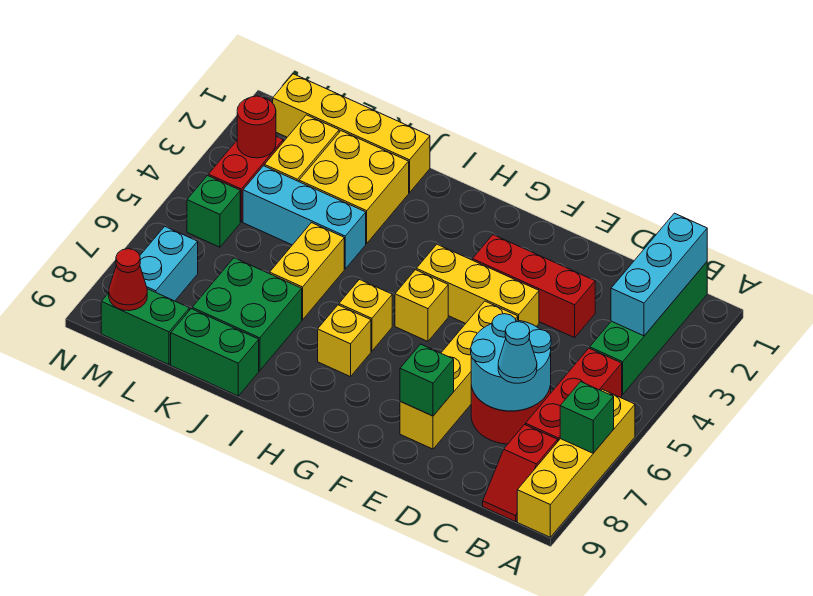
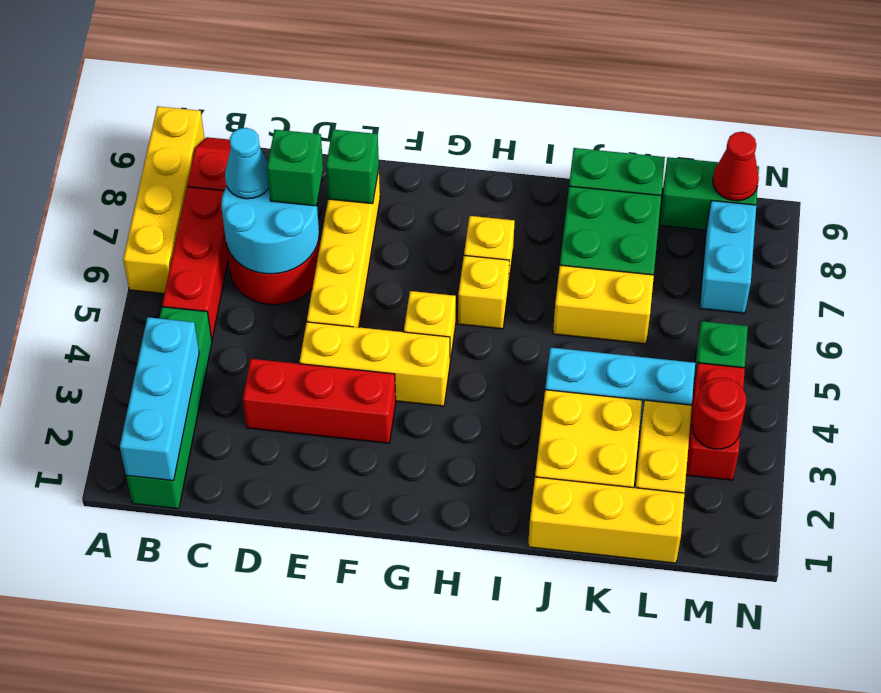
green brick A7 level 2 -> green brick D7 level 3
yellow brick J1:M1 level 1 -> yellow brick J1:L1 level 1
yellow brick J5:J6 level 1 -> yellow brick J6:K6 level 1

